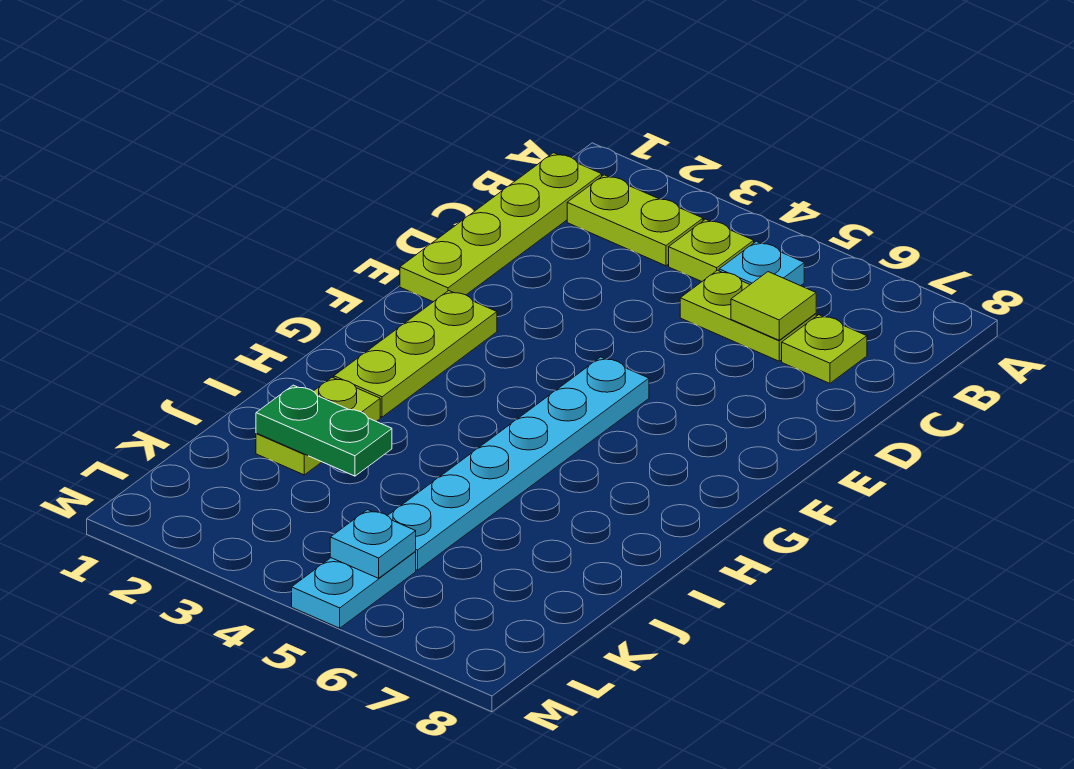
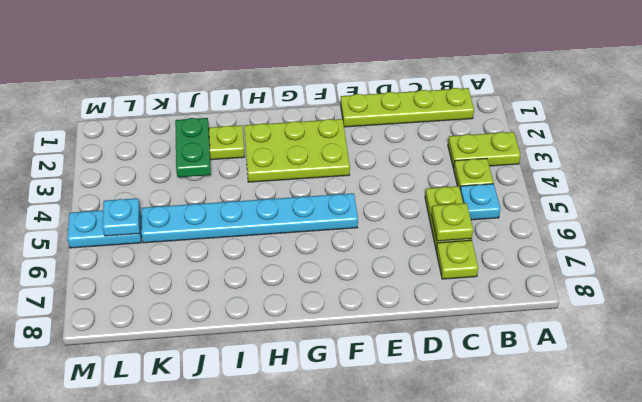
lime plate B2:B3 level 1 -> lime plate A3:B3 level 1
lime tile C6 level 2 -> lime plate C6 level 2
lime plate F2:H2 level 1 -> lime plate F2:H3 level 1

